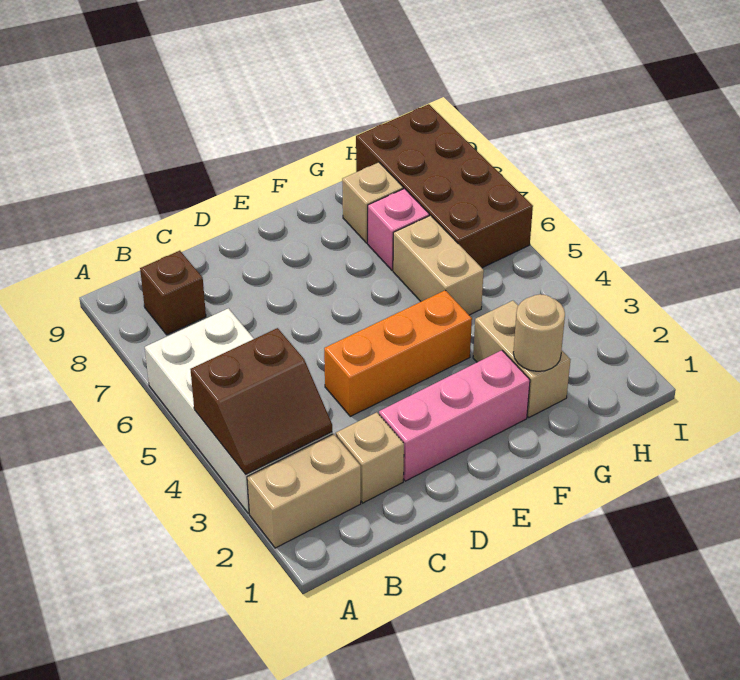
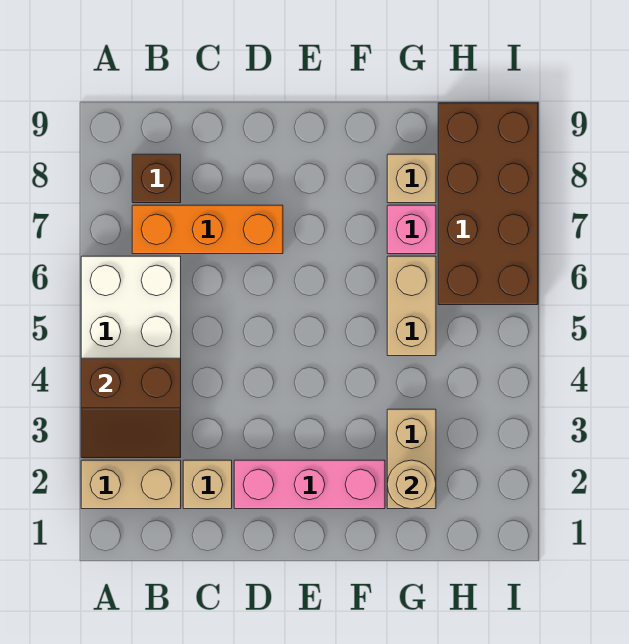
orange brick D4:F4 level 1 -> orange brick B7:D7 level 1

